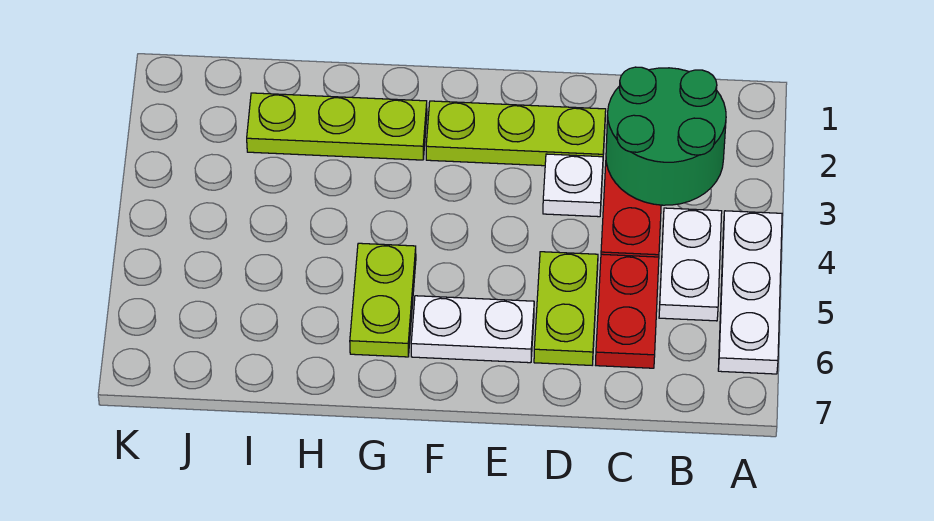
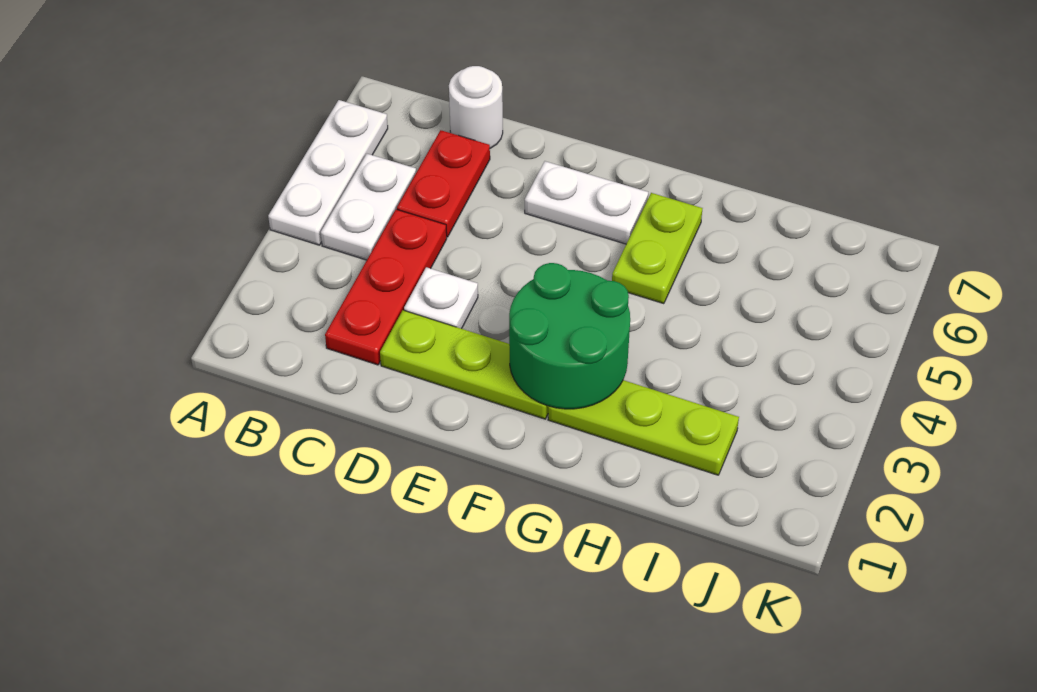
green round brick B2:C3 level 2 -> green round brick F2:G3 level 2
none -> white round brick C7 level 1
lime plate D5:D6 level 1 -> none

